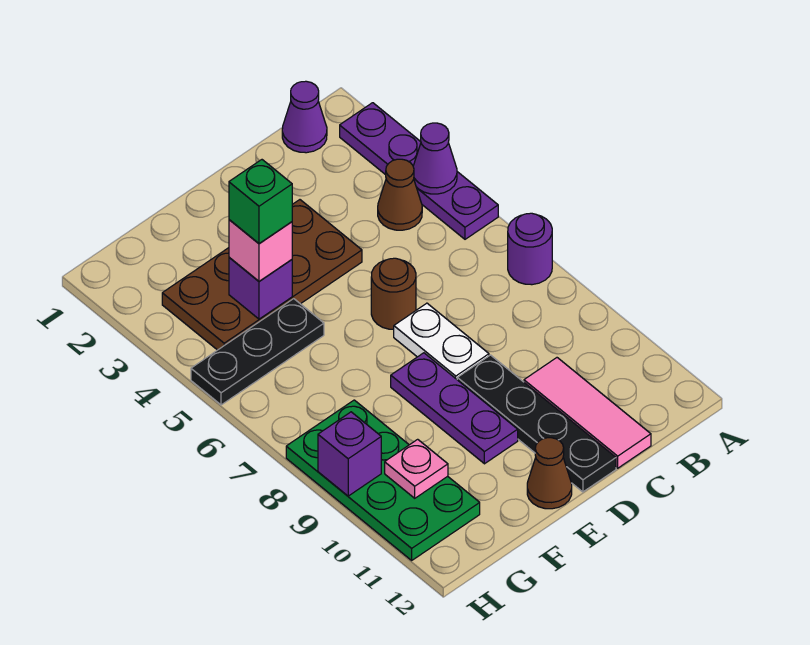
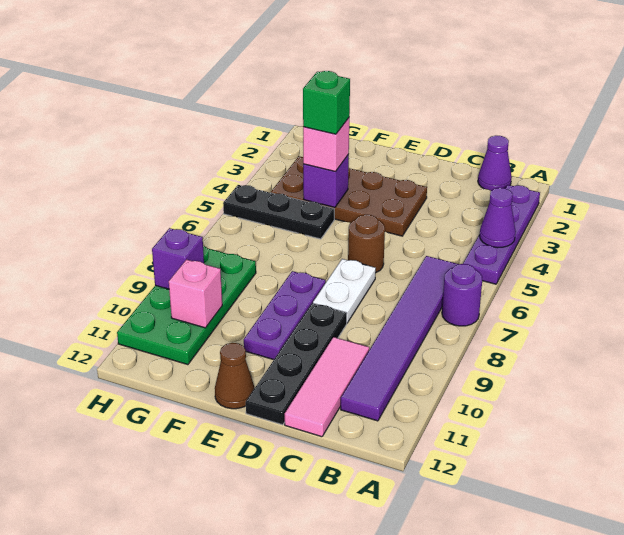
brown cone B4 level 1 -> none
none -> purple tile B6:B11 level 1
pink plate G10 level 2 -> pink brick G10 level 2

